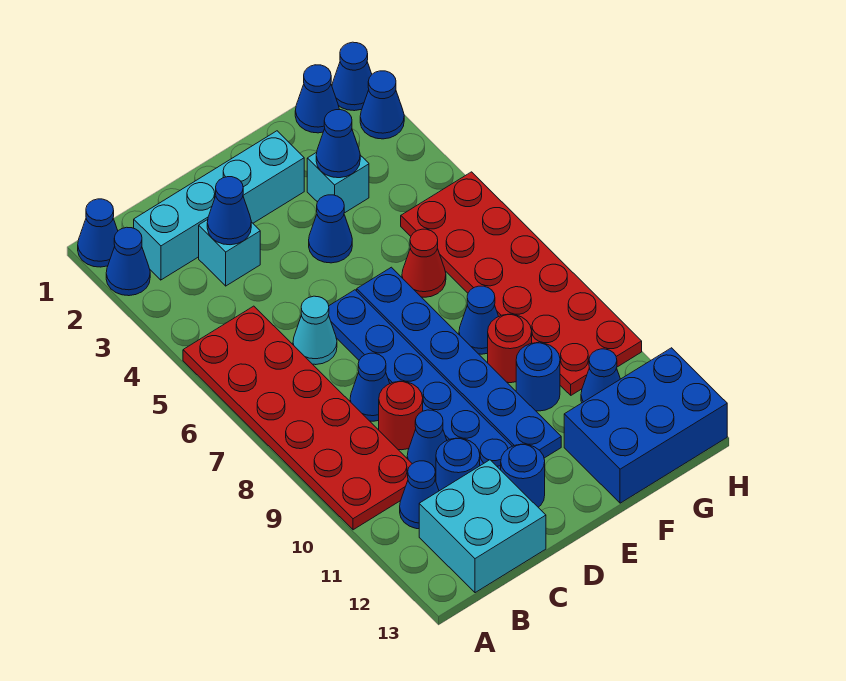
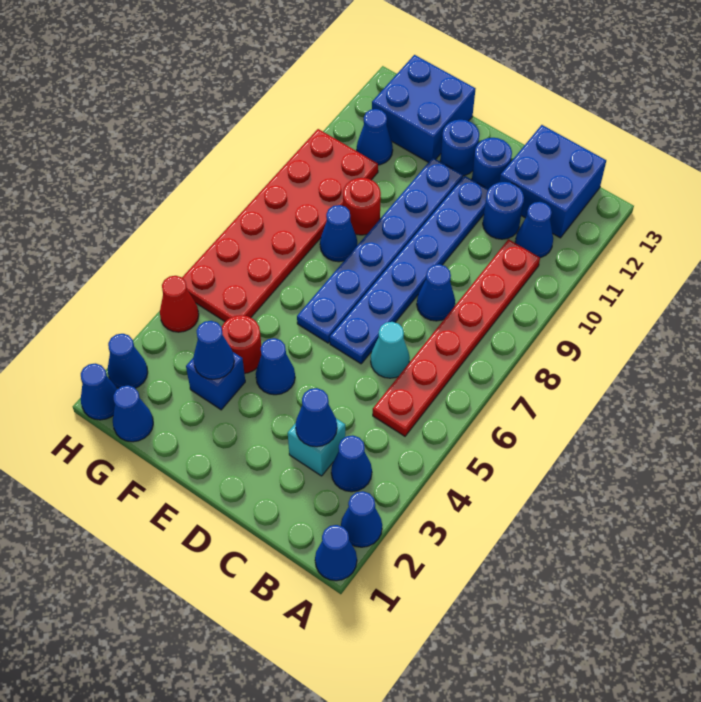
red plate A5:B10 level 1 -> red plate B5:B10 level 1
cyan brick B2:E2 level 1 -> none
cyan brick B12:C13 level 1 -> blue brick B12:C13 level 1
red round brick C9 level 1 -> red round brick F4 level 1
blue cone C10 level 1 -> blue cone B3 level 1
cyan brick F3 level 1 -> blue brick F3 level 1
red cone F6 level 1 -> red cone H4 level 1
blue round brick F10 level 1 -> blue round brick E12 level 1
blue brick F12:H13 level 1 -> blue brick F12:G13 level 1

